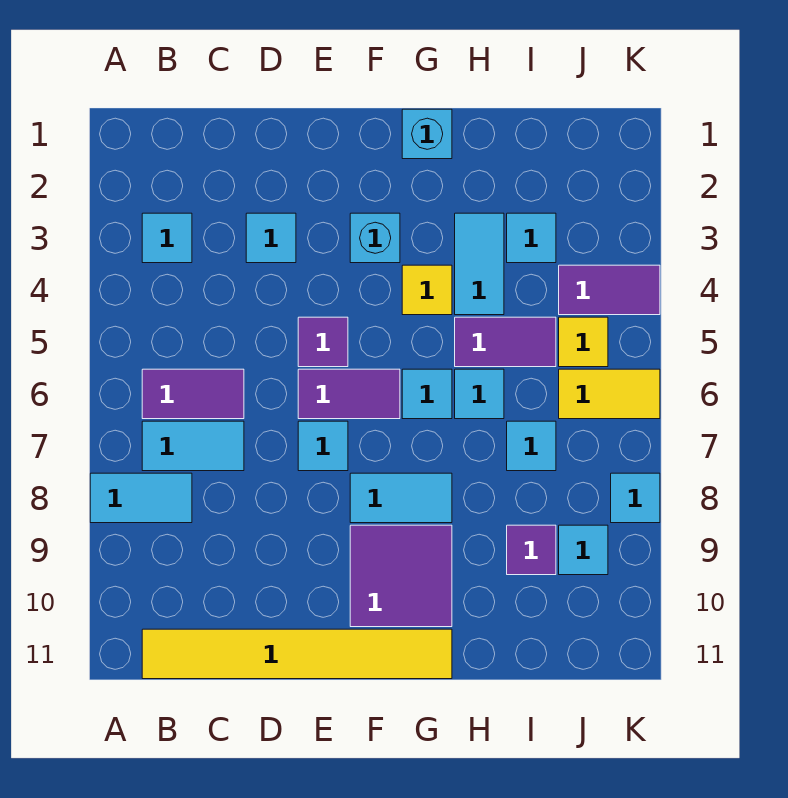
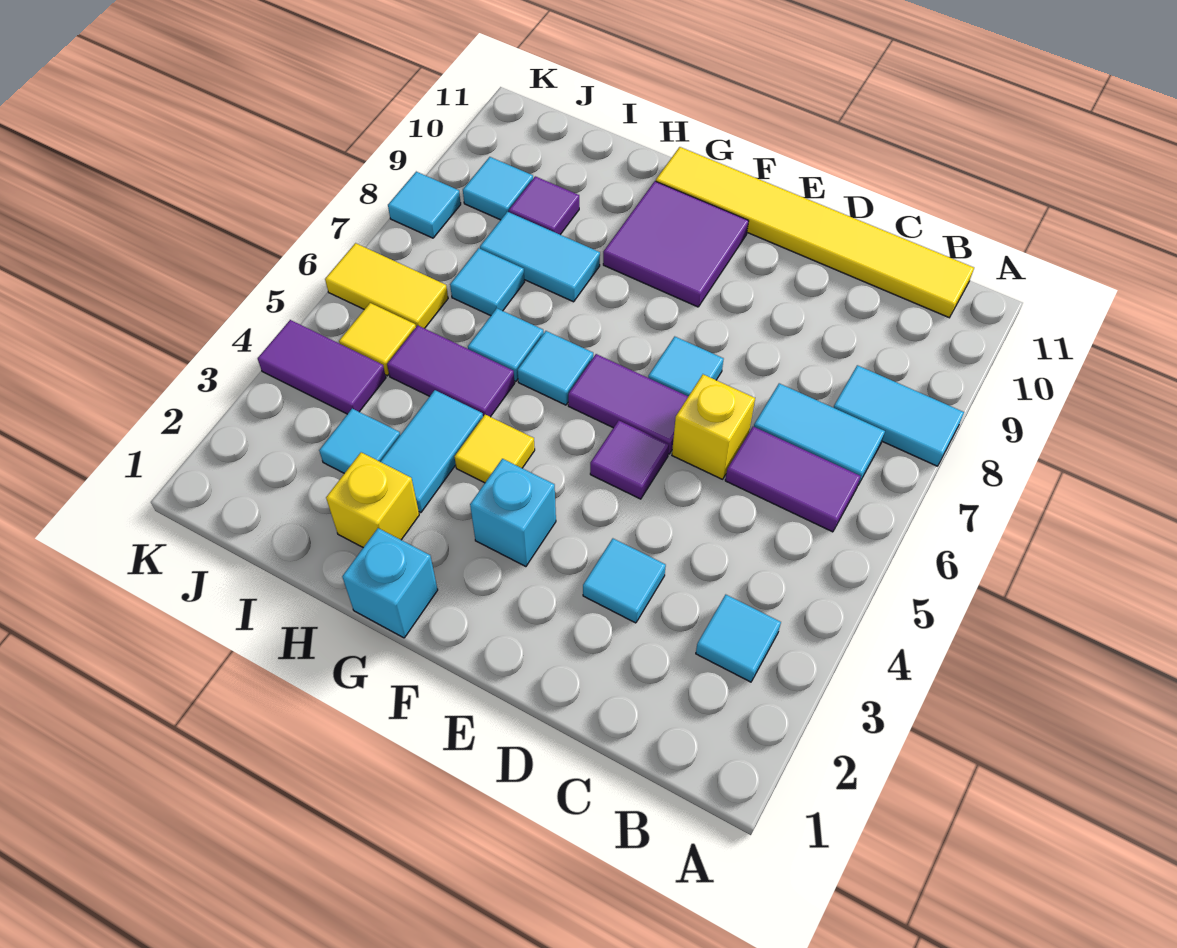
none -> yellow brick D6 level 1
cyan tile F8:G8 level 1 -> cyan tile H8:I8 level 1
none -> yellow brick H2 level 1

